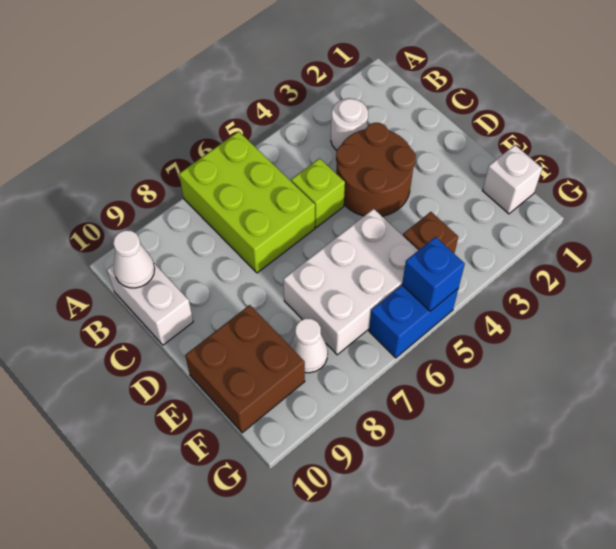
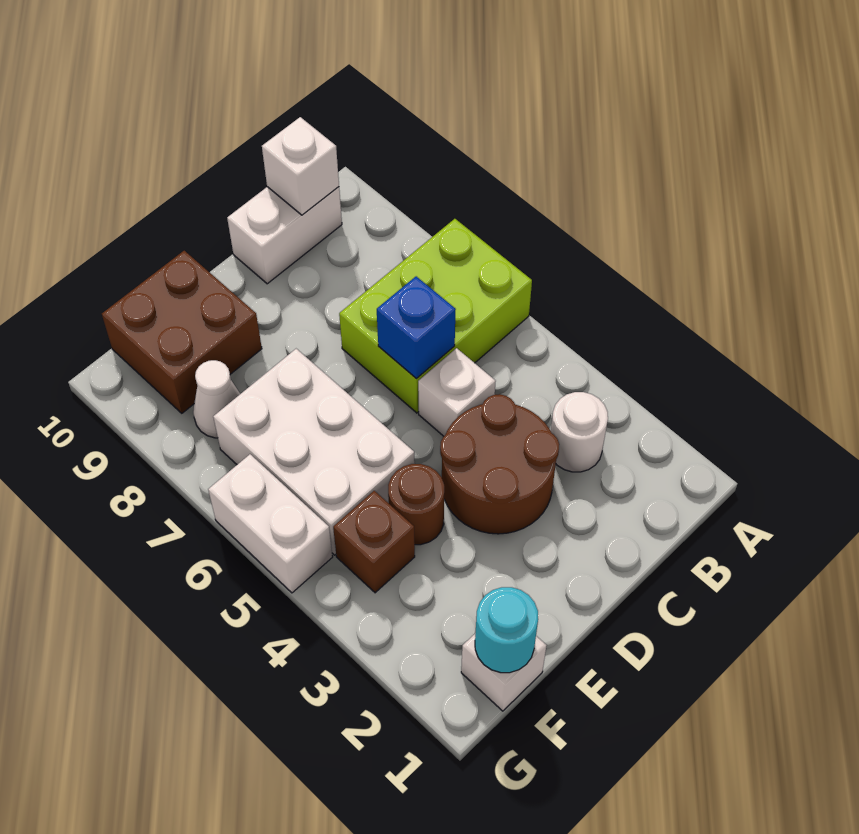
white cone B10 level 2 -> white brick B10 level 2
lime brick C5 level 1 -> white brick C5 level 1
none -> brown round brick E4 level 1
none -> cyan round brick F1 level 2
blue brick G5:G6 level 1 -> white brick G5:G6 level 1
blue brick G5 level 2 -> blue brick C6 level 2

